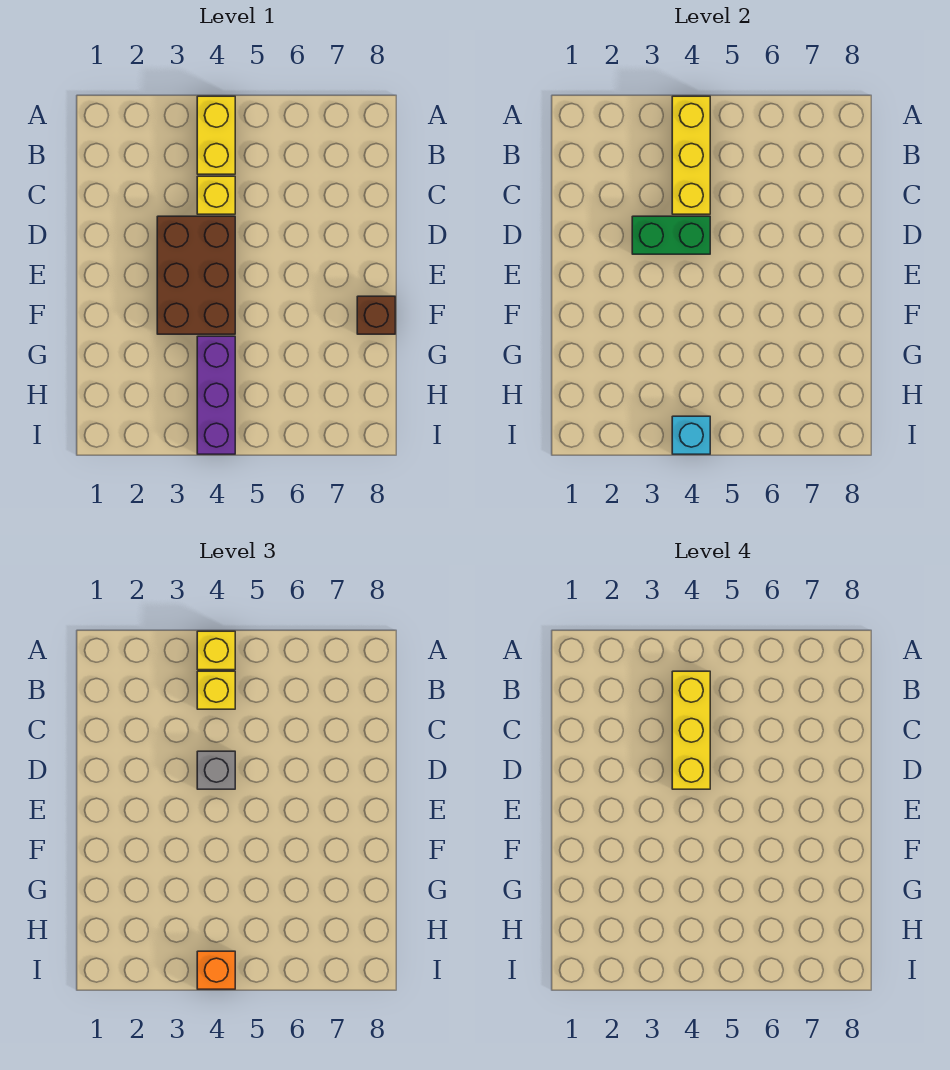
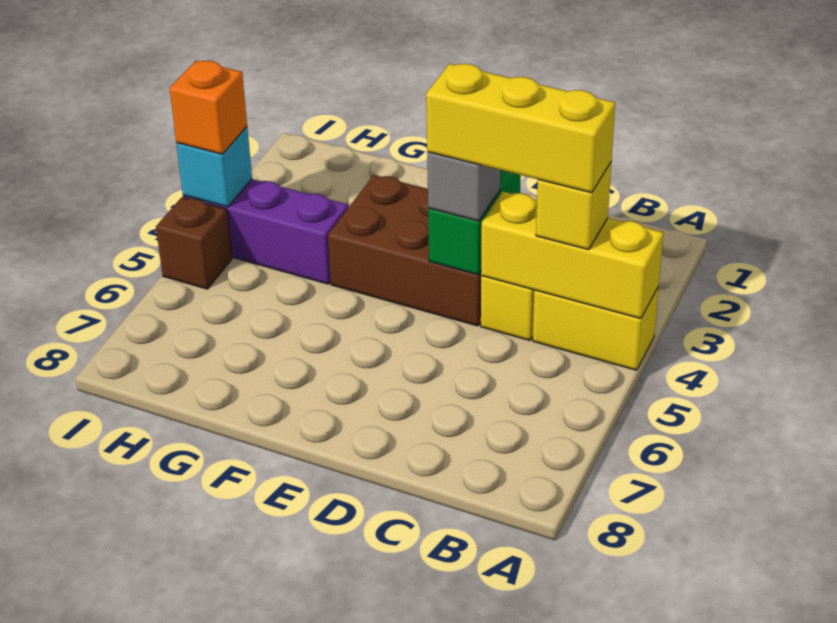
yellow brick A4 level 3 -> none
brown brick F8 level 1 -> brown brick I5 level 1

